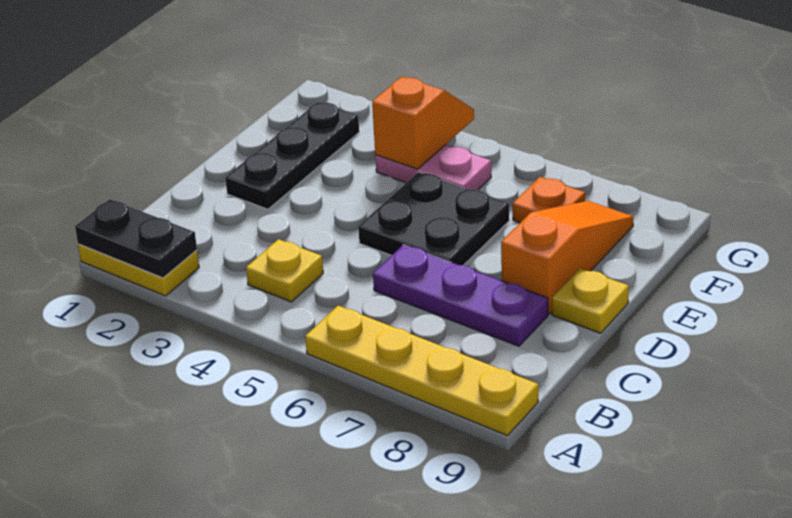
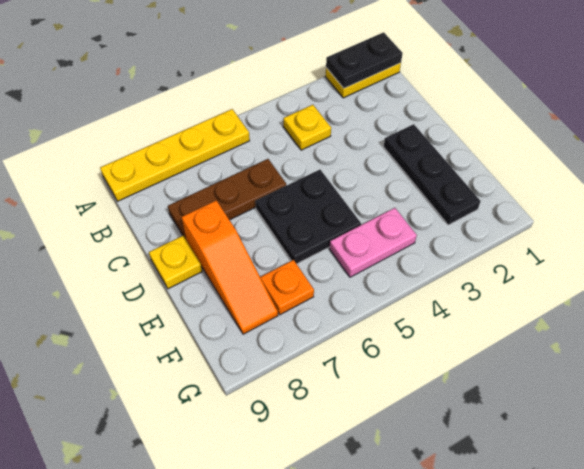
purple plate C6:C8 level 1 -> brown plate C6:C8 level 1
orange slope F4:G4 level 2 top F -> none

